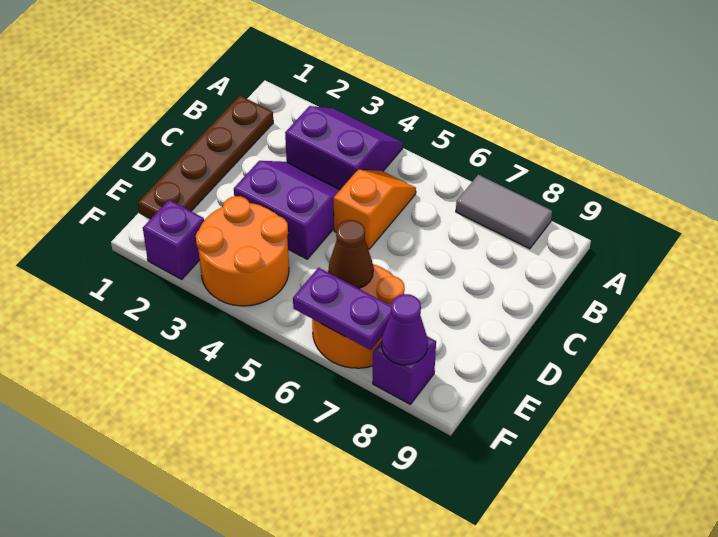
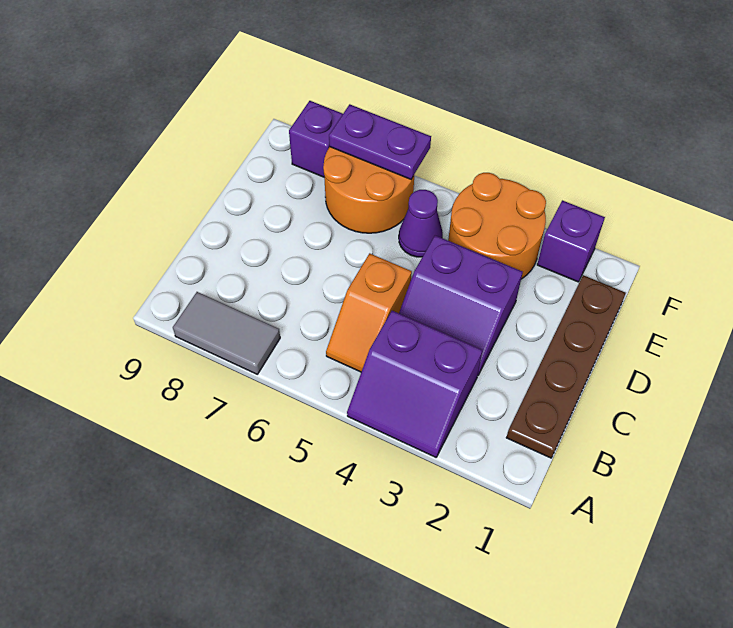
brown cone E6 level 2 -> none
purple cone F8 level 2 -> purple cone E5 level 1

